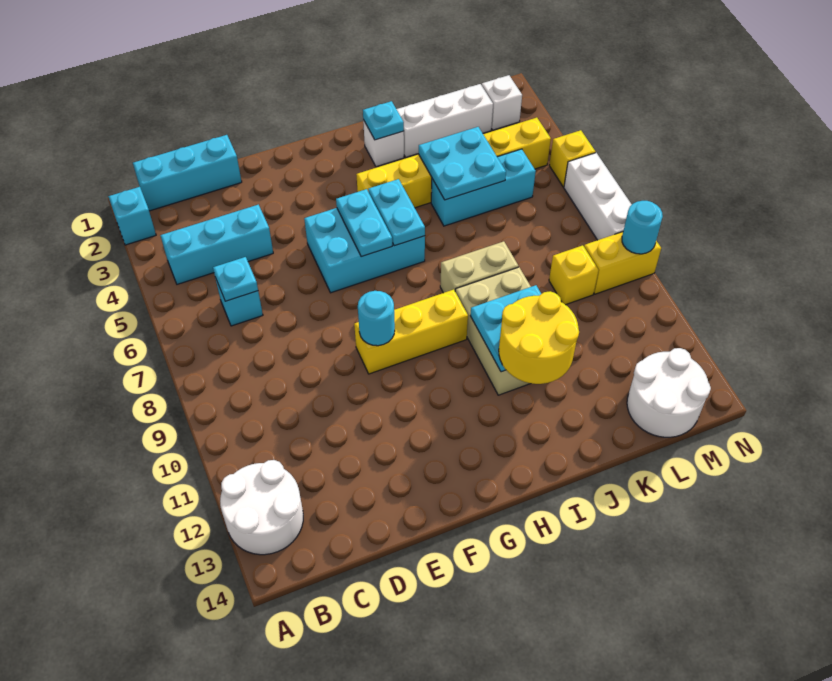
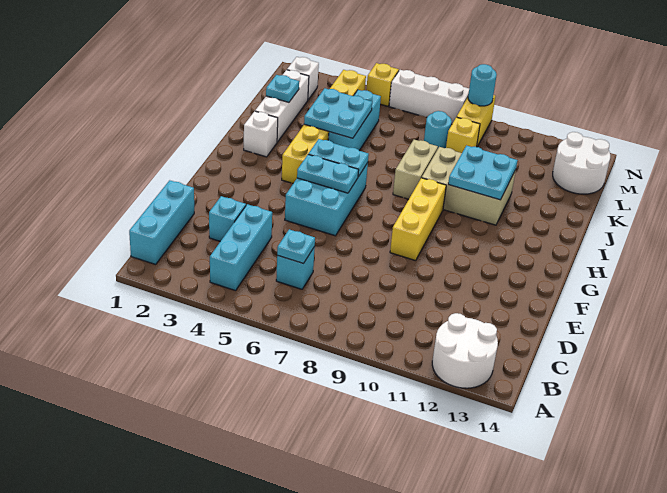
cyan brick A2 level 1 -> cyan brick D3 level 1
cyan round brick F9 level 2 -> cyan round brick L8 level 1
cyan plate I2 level 2 -> cyan plate K2 level 2
yellow round brick I11:J12 level 3 -> none

